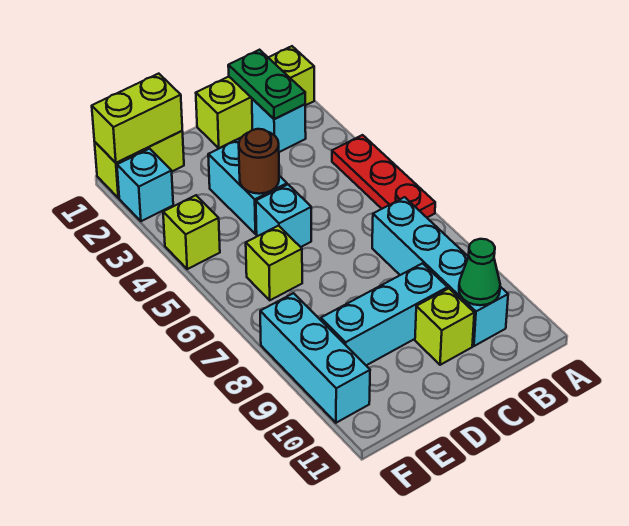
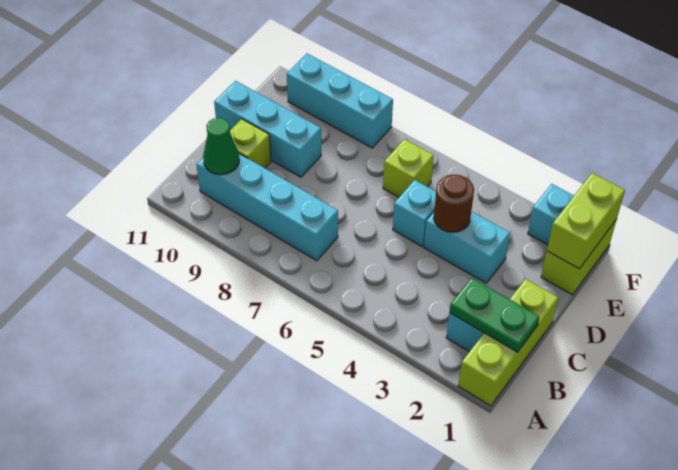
red plate A4:A6 level 1 -> none
cyan brick C9:E9 level 1 -> cyan brick D9:D11 level 1
lime brick F4 level 1 -> none

